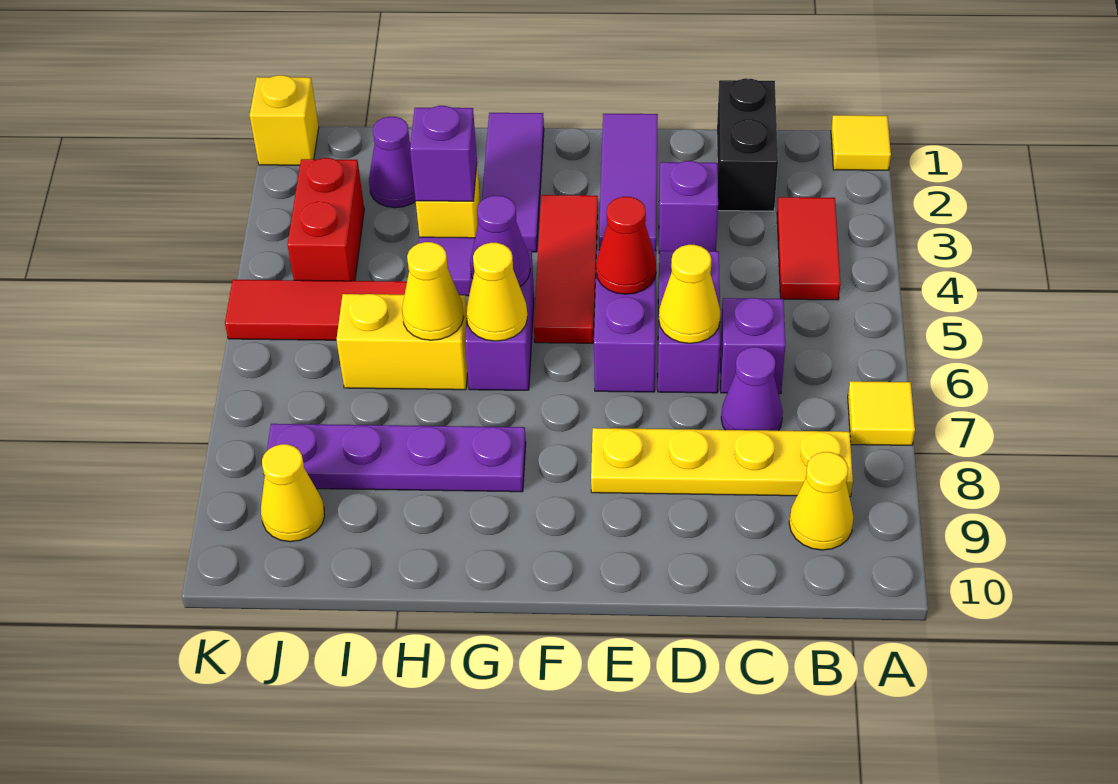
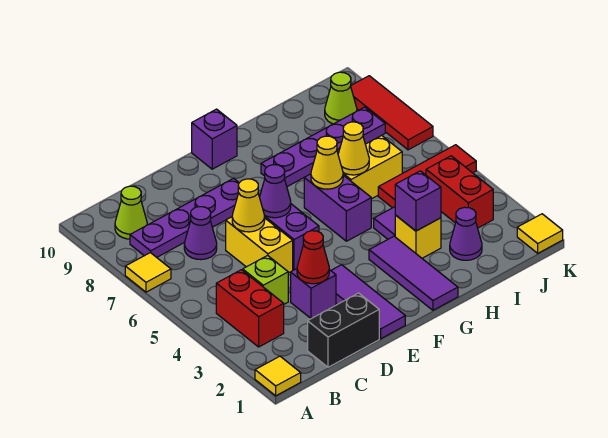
red tile B3:B4 level 1 -> red brick B3:B4 level 1
yellow plate B8:E8 level 1 -> purple plate B8:E8 level 1
yellow cone B9 level 1 -> lime cone B9 level 1
black brick C1:C2 level 1 -> black brick C1:D1 level 1
none -> lime brick C4 level 1
purple brick C6 level 1 -> purple brick F10 level 1
purple brick D5:D6 level 1 -> yellow brick D5:D6 level 1
red cone E5 level 2 -> red cone D3 level 2
red tile F3:F5 level 1 -> red tile K7:K9 level 1
purple cone G5 level 2 -> purple cone E6 level 2
yellow cone J9 level 1 -> lime cone J9 level 1
yellow brick K1 level 1 -> yellow tile K1 level 1

